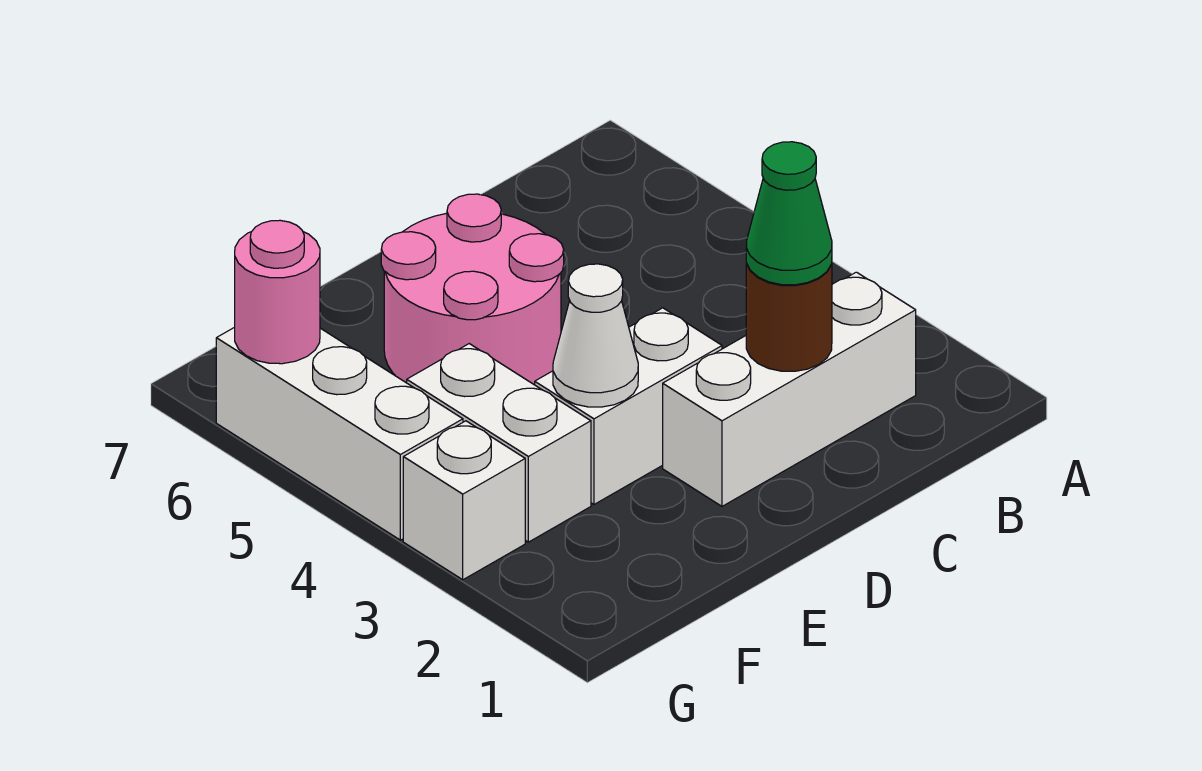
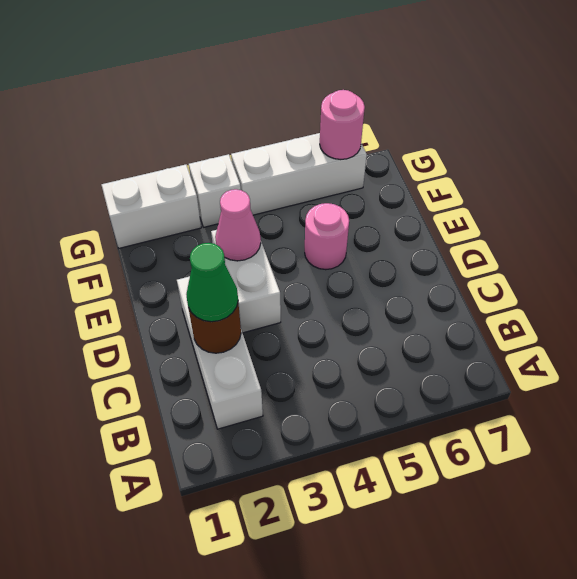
pink round brick D5:E6 level 1 -> pink round brick E5 level 1
white cone E3 level 2 -> pink cone E3 level 2
white brick F3:F4 level 1 -> white brick G1:G2 level 1

